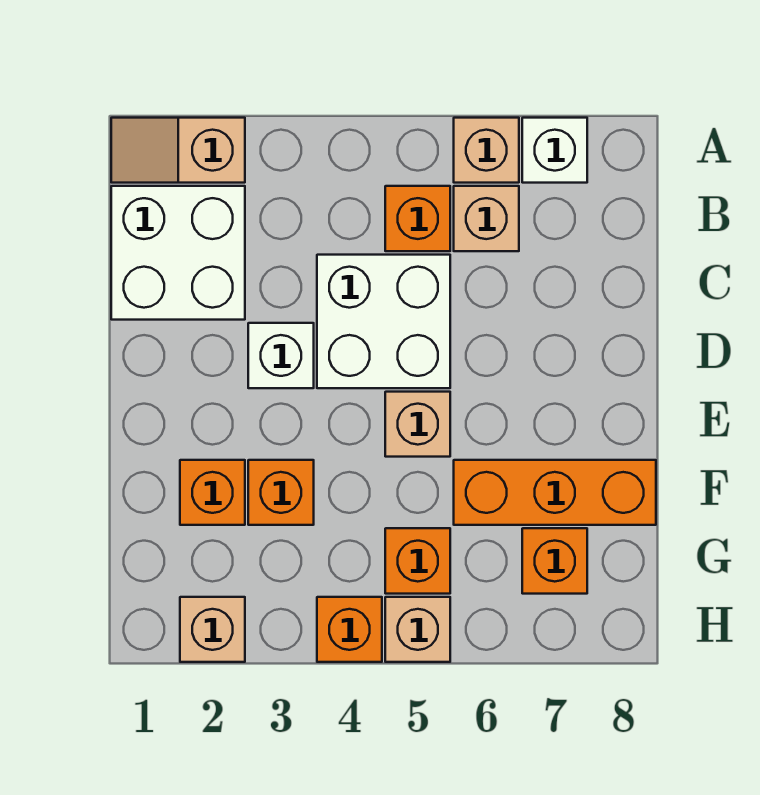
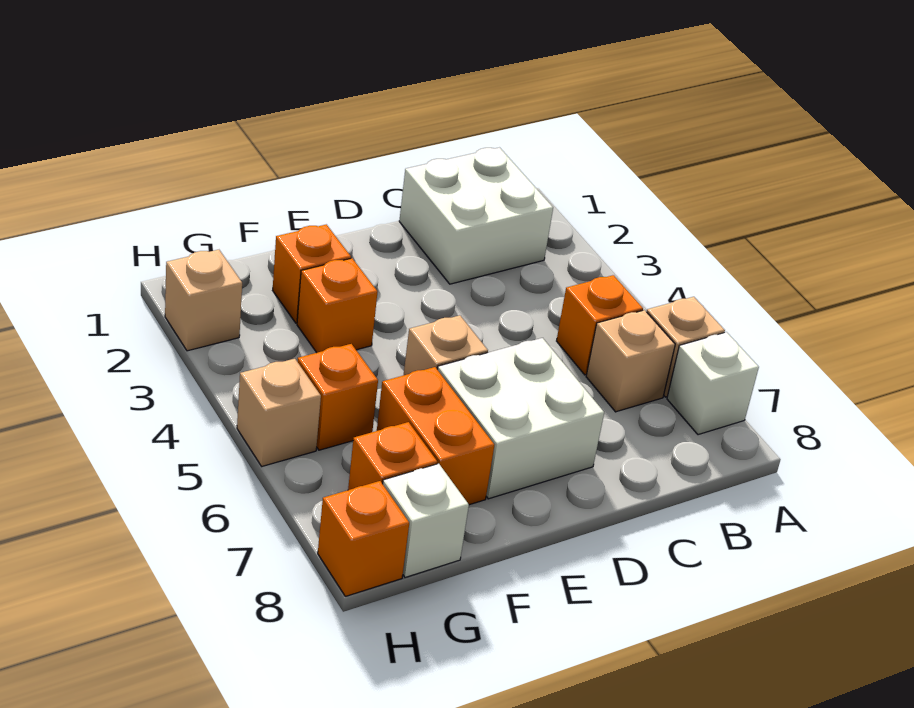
tan slope A1:A2 level 1 top 2 -> none
white brick C4:D5 level 1 -> white brick D6:E7 level 1
white brick D3 level 1 -> white brick G8 level 1
orange brick F6:F8 level 1 -> orange brick F6:F7 level 1
orange brick H4 level 1 -> orange brick H8 level 1

